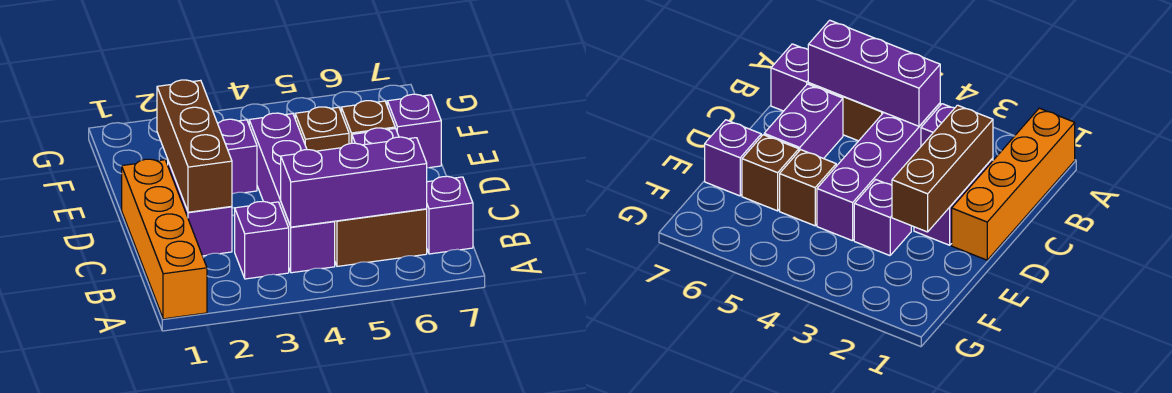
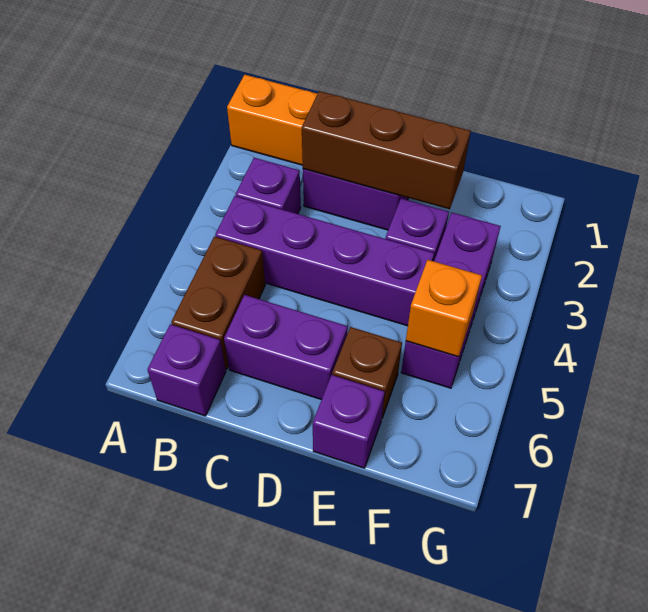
purple brick B4:B6 level 2 -> purple brick F3:F5 level 1
brown brick E5 level 1 -> none
none -> orange brick F5 level 2

